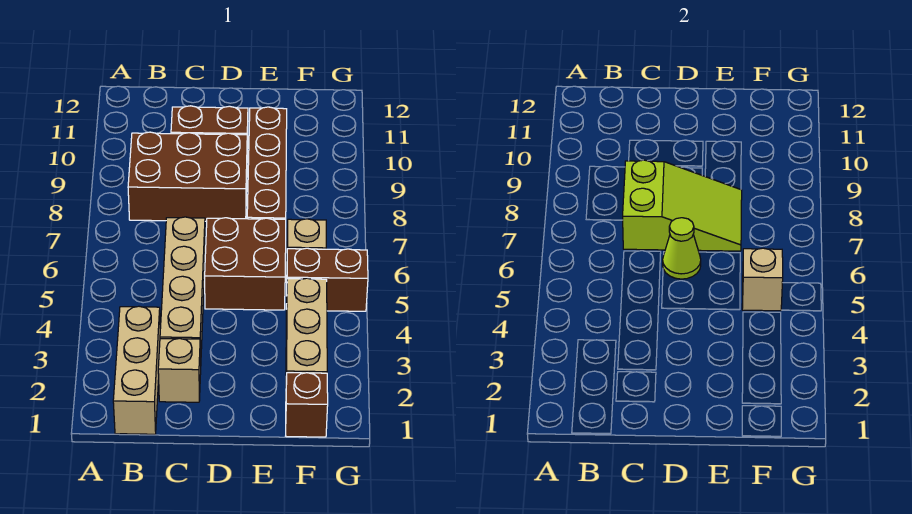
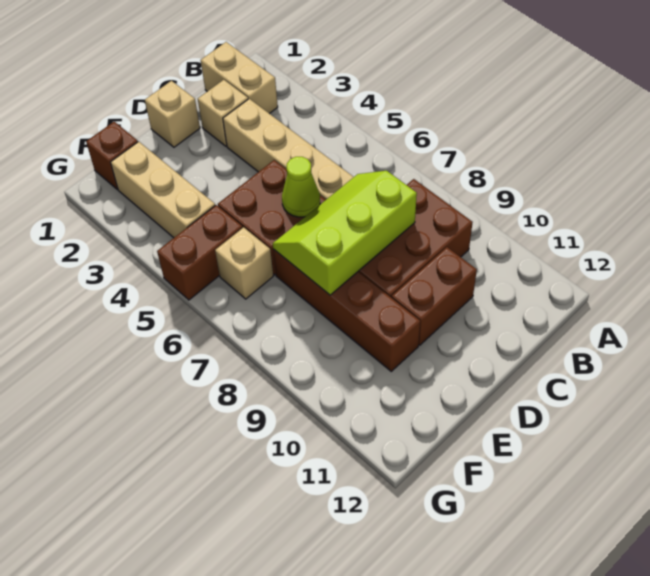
tan brick B1:B3 level 1 -> tan brick B1:B2 level 1
lime slope C7:E8 level 2 top C -> lime slope C7:E8 level 2 top 8
tan brick F5 level 2 -> tan brick D1 level 1

